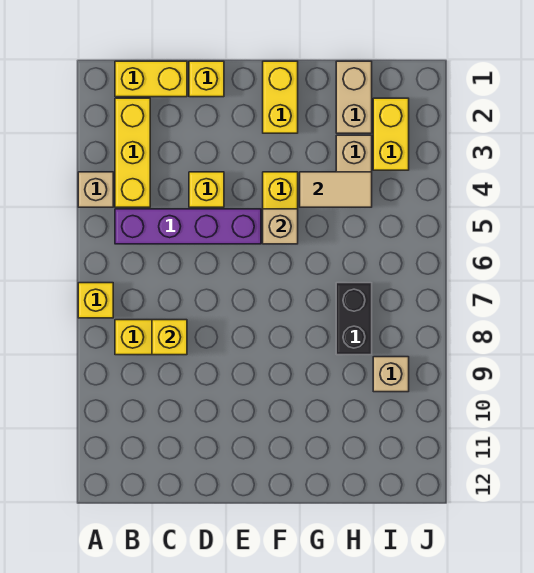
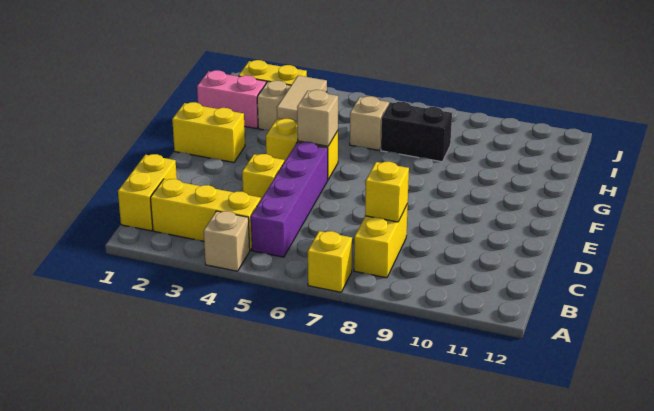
yellow brick D1 level 1 -> none
tan brick H1:H2 level 1 -> pink brick H1:H2 level 1
tan brick I9 level 1 -> tan brick H6 level 1

